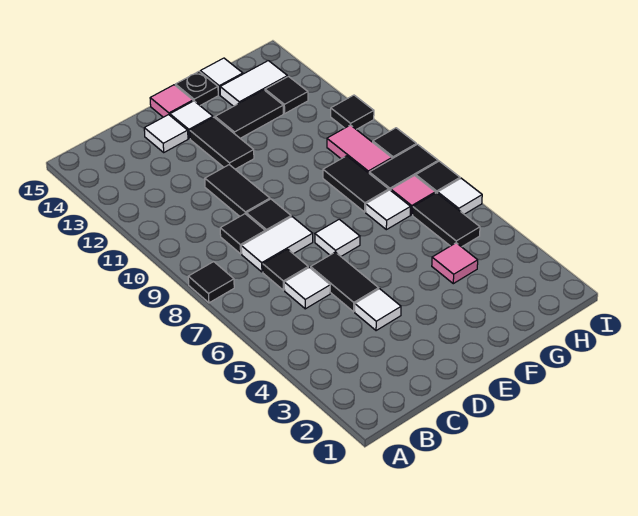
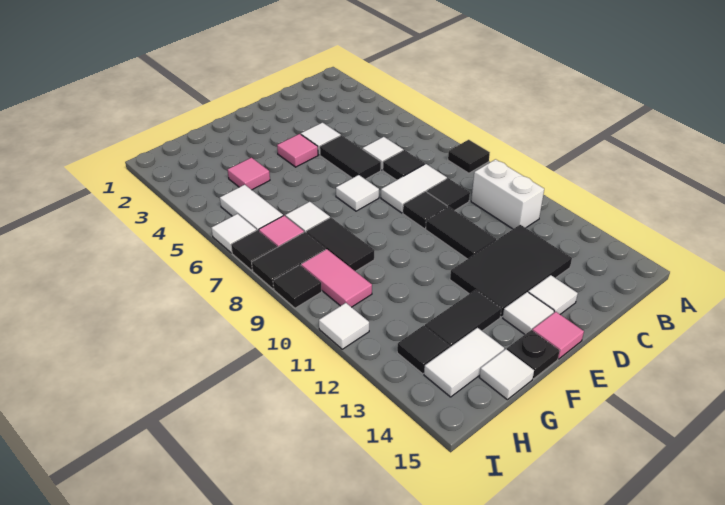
none -> white brick B10:B11 level 1
none -> pink tile E4 level 1
black tile E12:E13 level 1 -> black tile C12:E13 level 1
black tile H5:H6 level 1 -> white tile H5:H6 level 1
black tile I11 level 1 -> white tile I11 level 1

